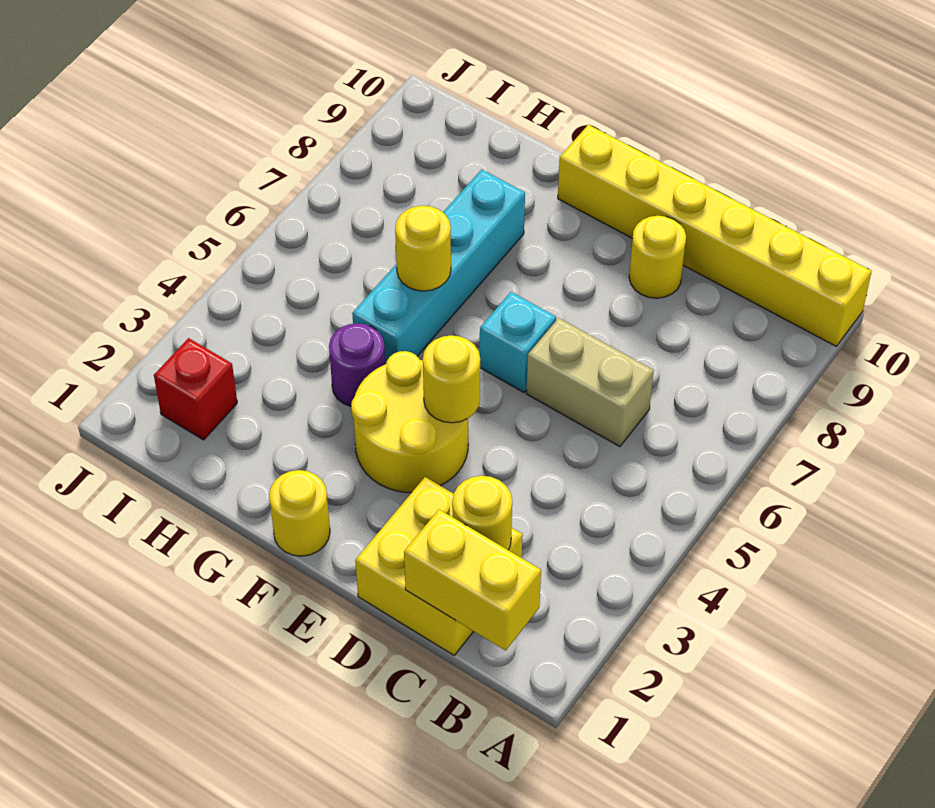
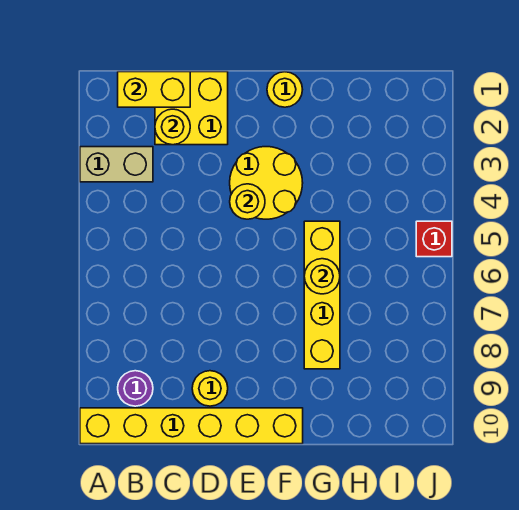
tan brick C6:D6 level 1 -> tan brick A3:B3 level 1
cyan brick E6 level 1 -> none
purple round brick G4 level 1 -> purple round brick B9 level 1
cyan brick G5:G8 level 1 -> yellow brick G5:G8 level 1
red brick I2 level 1 -> red brick J5 level 1

